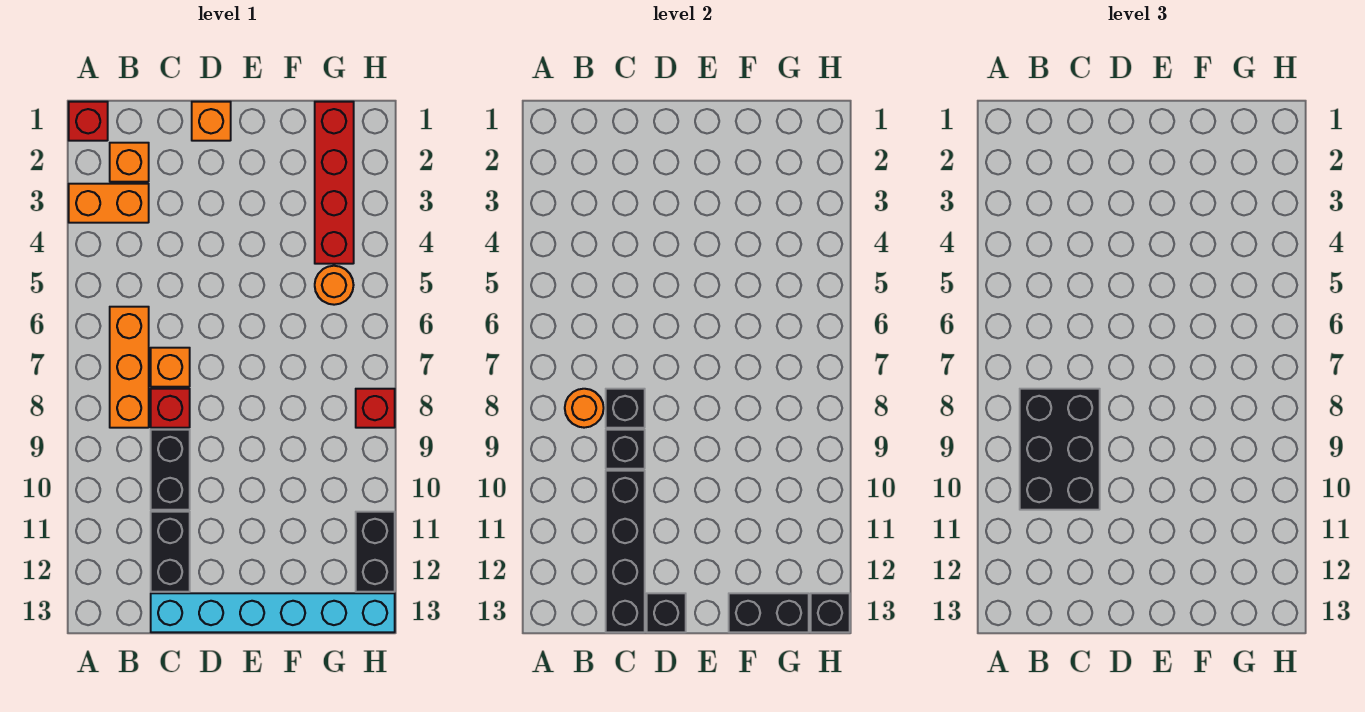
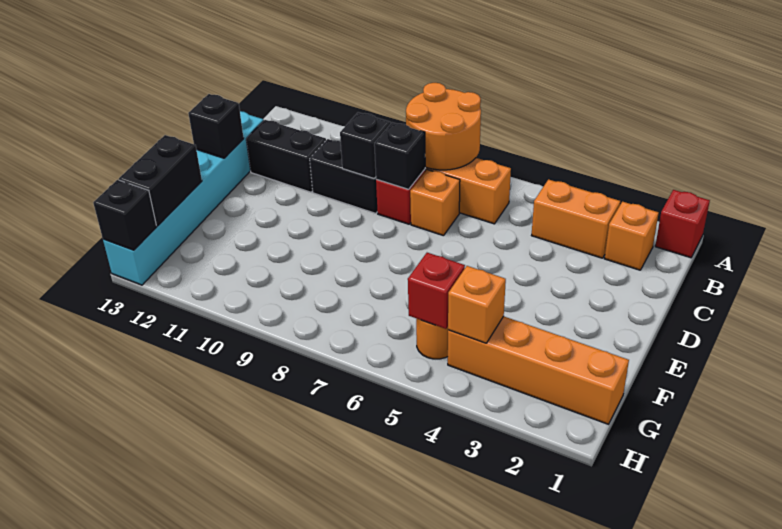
orange brick A3:B3 level 1 -> orange brick B3:B4 level 1
orange round brick B8 level 2 -> orange round brick A7:B8 level 2
black brick B8:C10 level 3 -> none
black brick C10:C13 level 2 -> none
orange brick D1 level 1 -> orange brick G4 level 2
red brick G1:G4 level 1 -> orange brick G1:G4 level 1
red brick H8 level 1 -> red brick G5 level 2
black brick H11:H12 level 1 -> none

